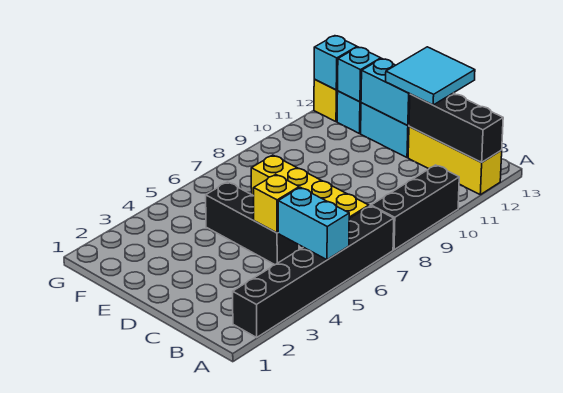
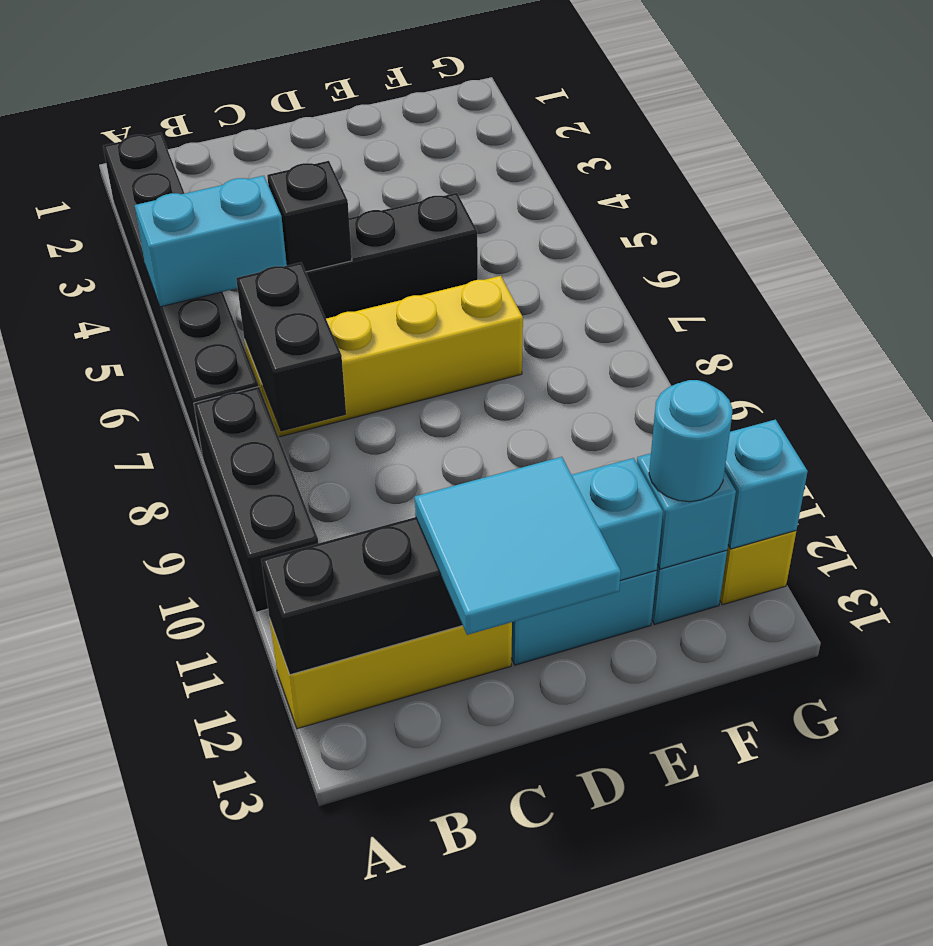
none -> black brick B7:B8 level 2
yellow brick C5 level 2 -> black brick C5 level 2
none -> cyan round brick F12 level 3

